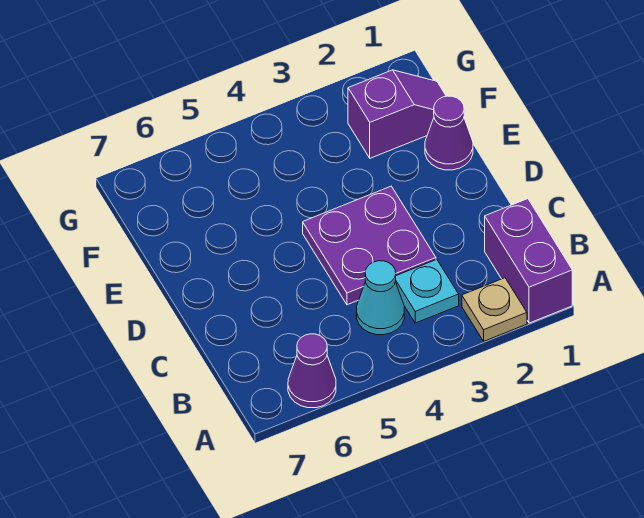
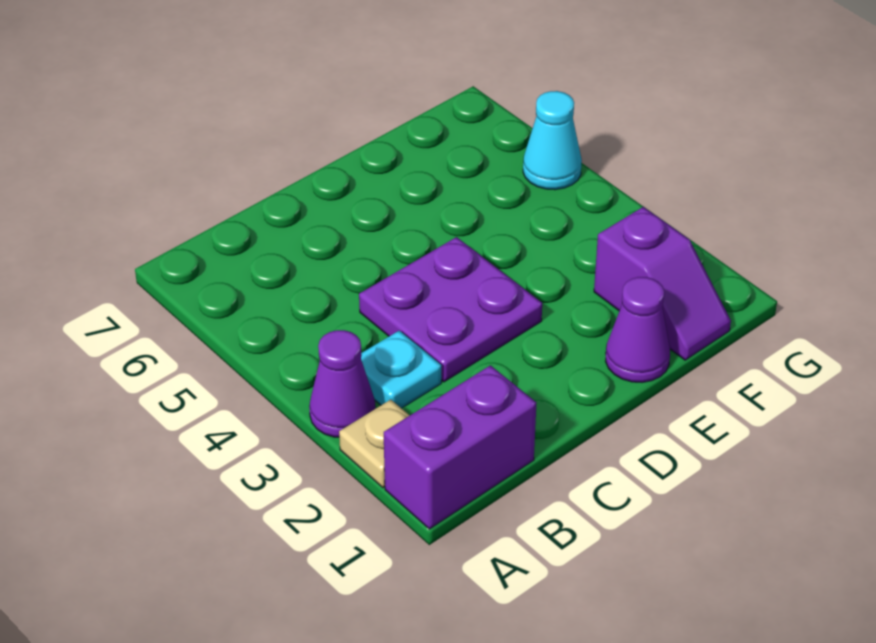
purple cone A6 level 1 -> purple cone A3 level 1
cyan cone B4 level 1 -> cyan cone G5 level 1

